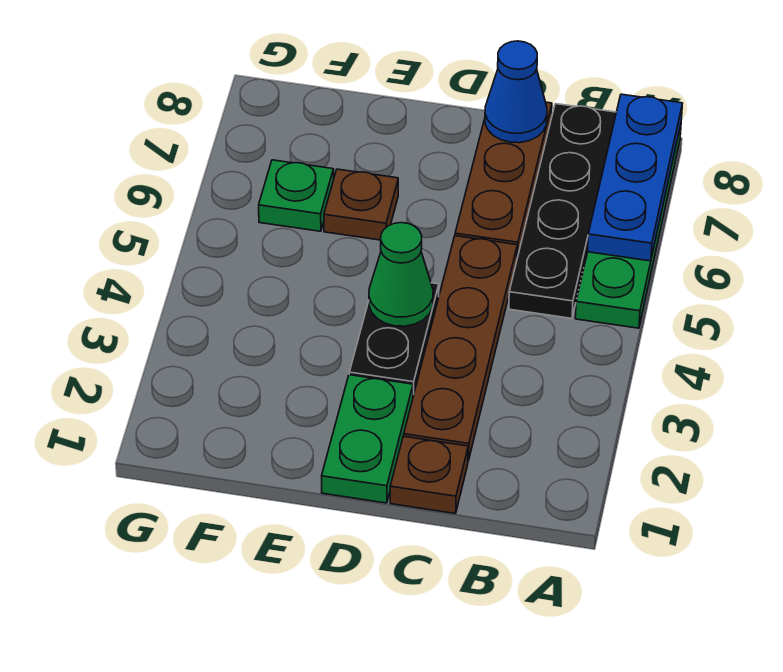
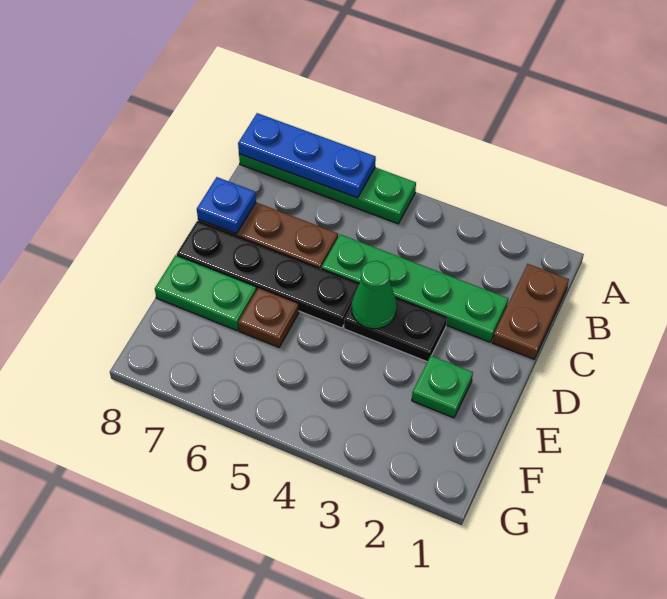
black plate B5:B8 level 1 -> black plate D5:D8 level 1
brown plate C1 level 1 -> brown plate B1:C1 level 1
brown plate C2:C5 level 1 -> green plate C2:C5 level 1
blue cone C8 level 2 -> blue plate C8 level 2
green plate D1:D2 level 1 -> green plate E7:E8 level 1
green plate F6 level 1 -> green plate E2 level 1

